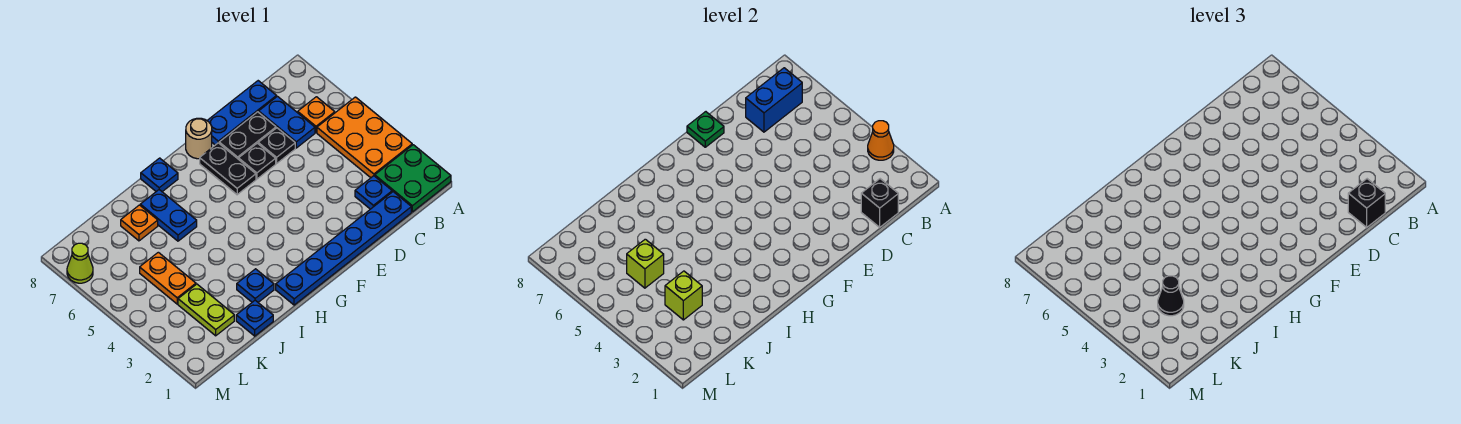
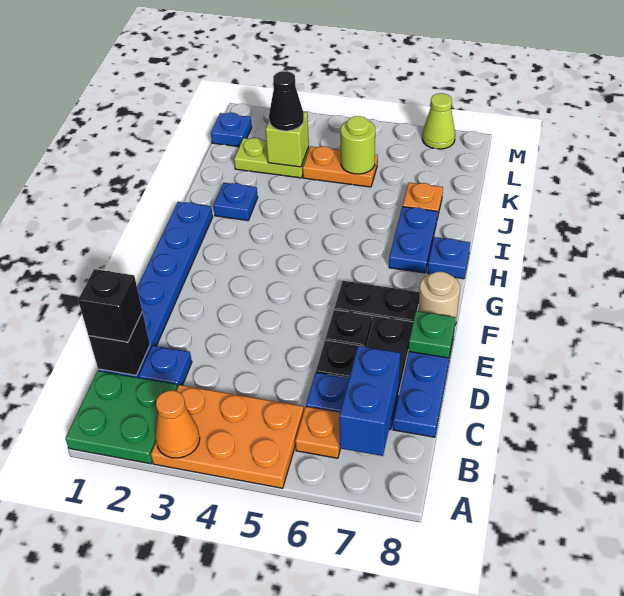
blue plate I6:I7 level 1 -> blue plate H7:I7 level 1
blue plate J1 level 1 -> blue plate L1 level 1
lime brick K5 level 2 -> lime round brick K5 level 2

